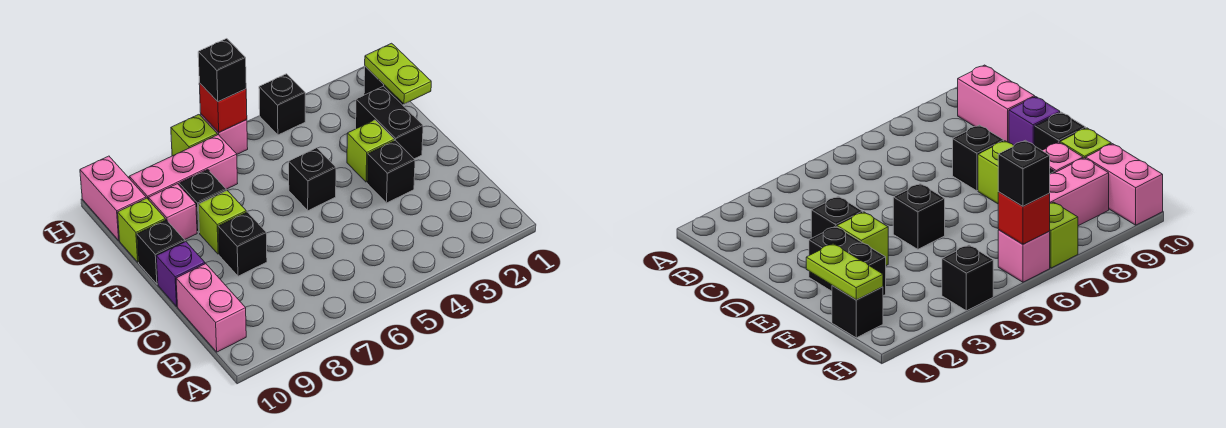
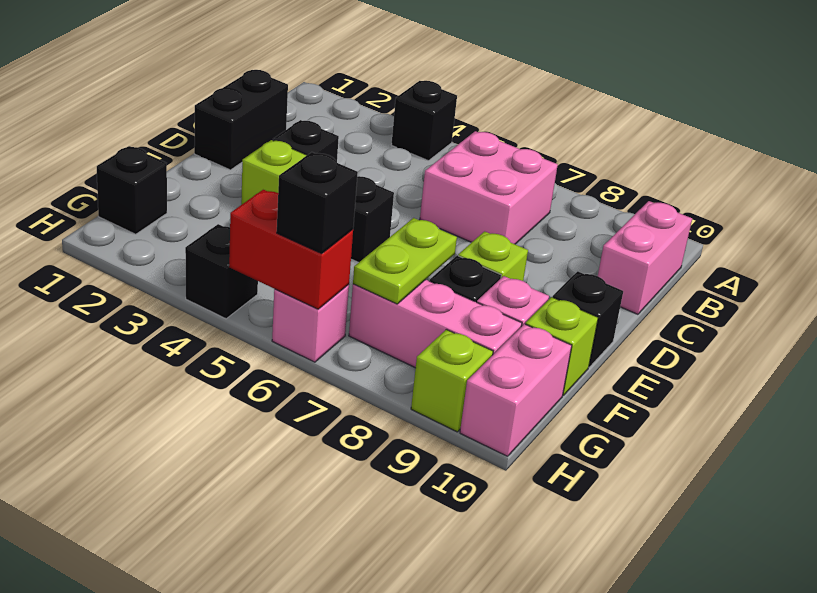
none -> pink brick B6:C7 level 1
black brick D8 level 1 -> black brick A4 level 1
purple brick D10 level 1 -> none
black brick E2:F2 level 1 -> black brick C1:D1 level 1
lime plate F1:G1 level 2 -> lime plate F7:G7 level 2
red brick H6 level 2 -> red brick H5:H6 level 2
lime brick H7 level 1 -> lime brick H9 level 1

